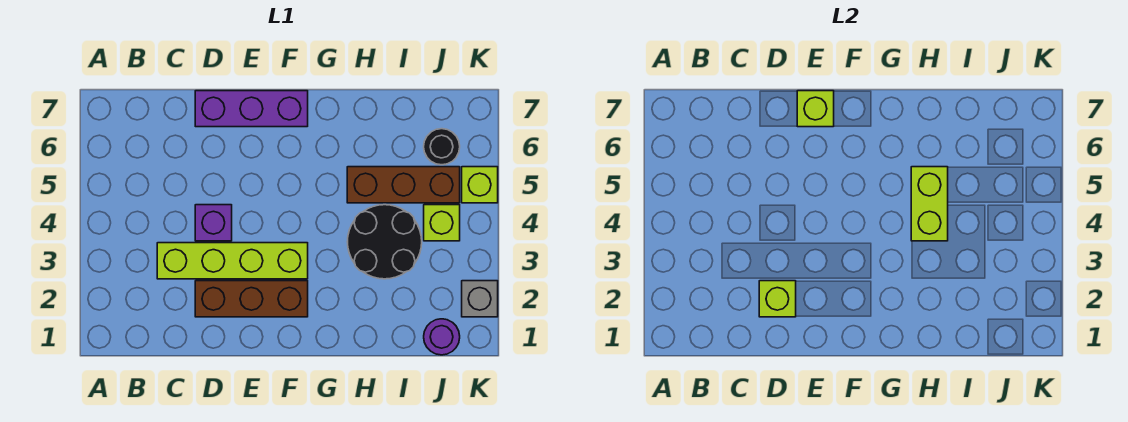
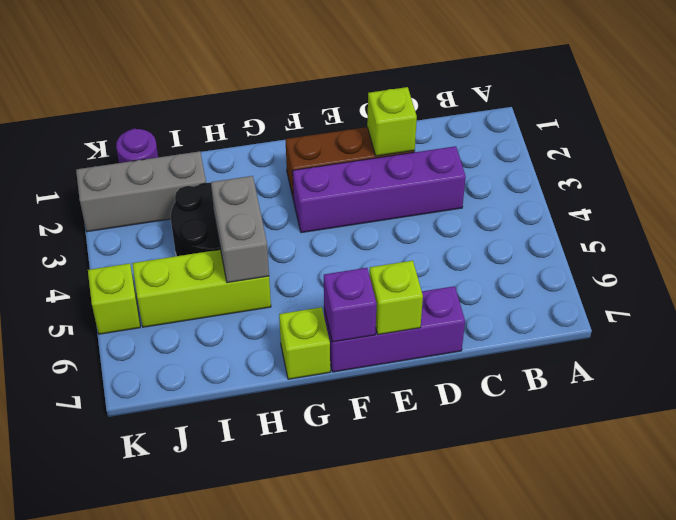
lime brick C3:F3 level 1 -> purple brick C3:F3 level 1
purple brick D4 level 1 -> purple brick F7 level 2
lime brick H4:H5 level 2 -> grey brick H4:H5 level 2
brown brick H5:J5 level 1 -> lime brick H5:J5 level 1
lime brick J4 level 1 -> lime brick G7 level 1
black round brick J6 level 1 -> none
grey brick K2 level 1 -> grey brick I2:K2 level 1

